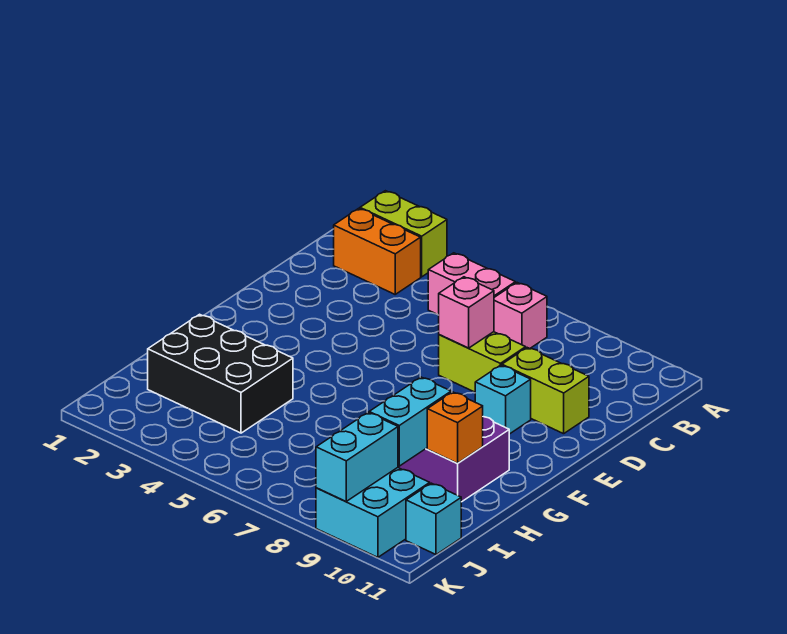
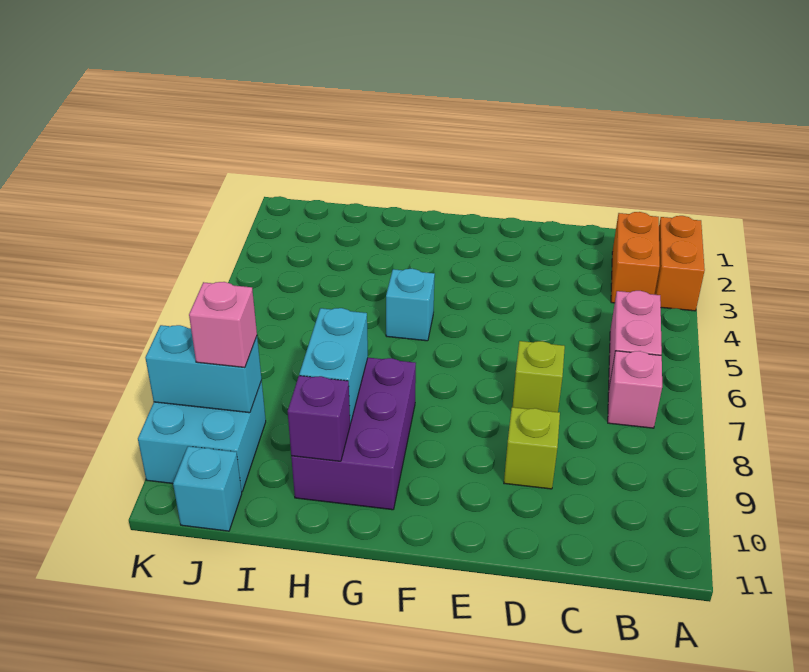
lime brick A2:A3 level 1 -> orange brick A2:A3 level 1
lime brick D7:D8 level 1 -> lime brick D7 level 1
pink brick D7 level 2 -> pink brick J9 level 3
lime brick D9:D10 level 1 -> lime brick D9 level 1
cyan brick E9 level 1 -> cyan brick G5 level 1
black brick H2:I4 level 1 -> none
cyan brick H9:I9 level 2 -> cyan brick H8:H9 level 2
orange brick H10 level 2 -> purple brick H10 level 2

